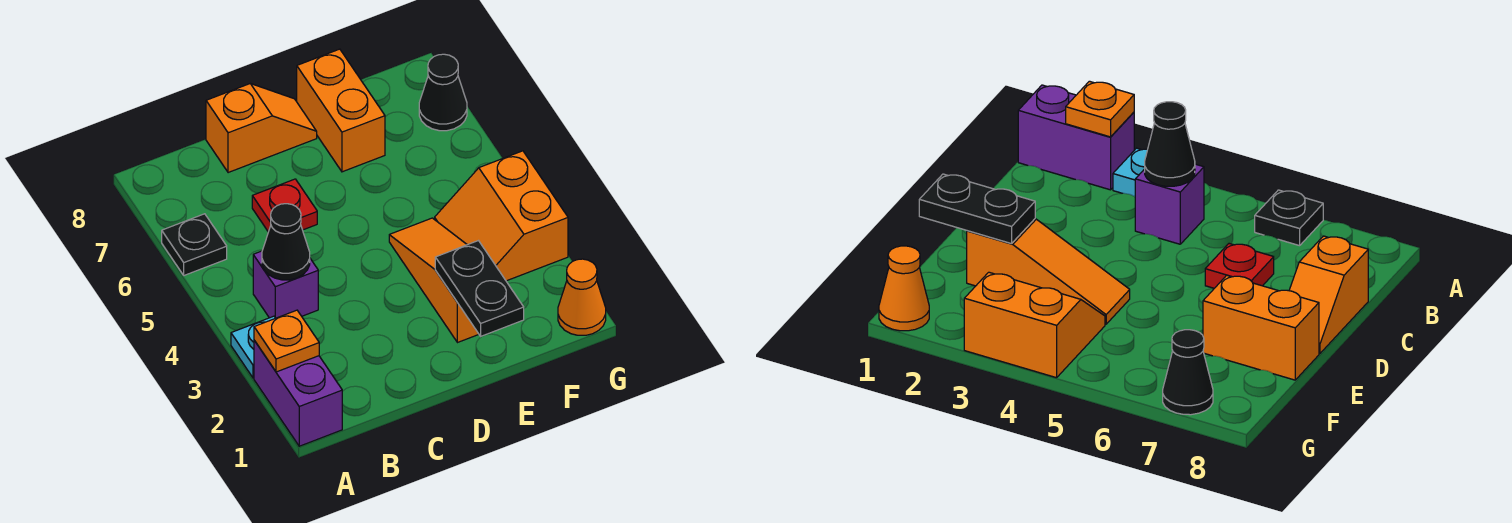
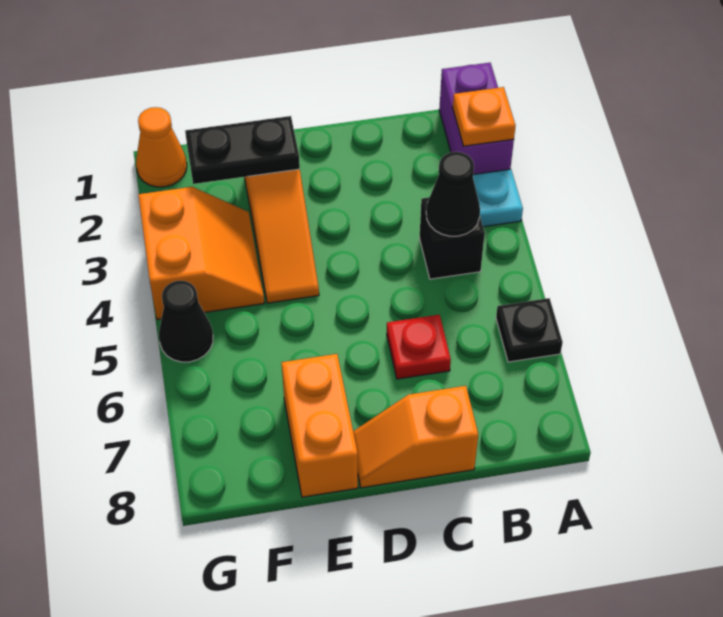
purple brick B4 level 1 -> black brick B4 level 1
black plate E1:E2 level 2 -> black plate E2:F2 level 2
black cone G7 level 1 -> black cone G5 level 1

